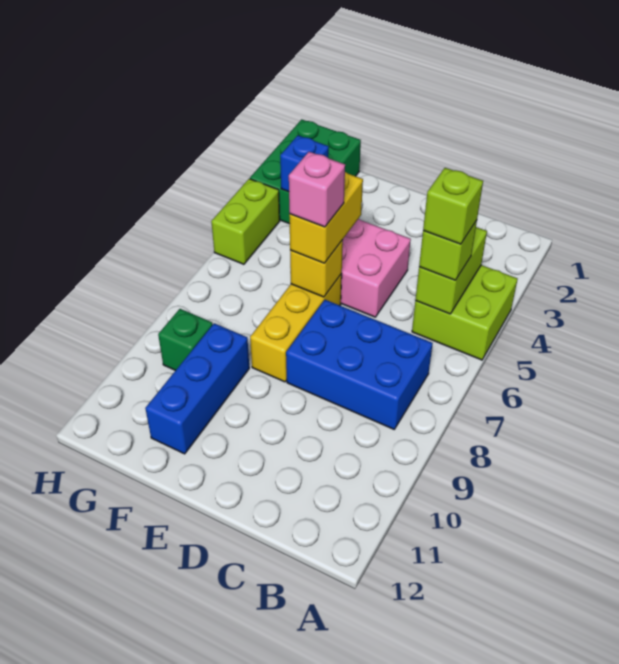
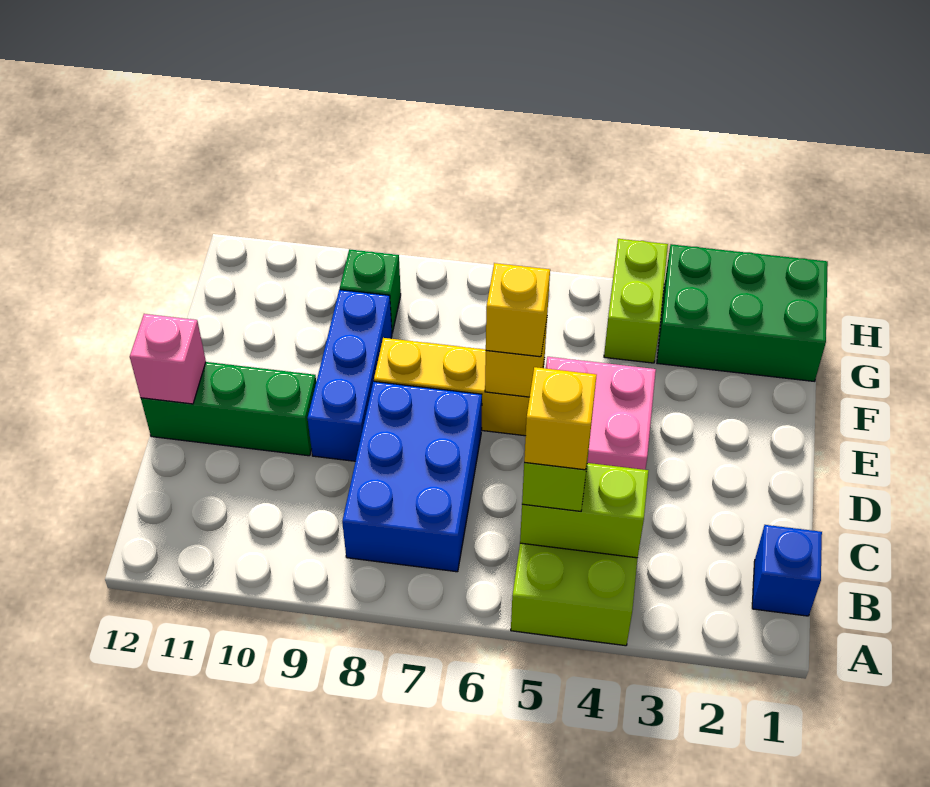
lime brick B5 level 4 -> yellow brick B5 level 4
none -> green brick D10:D12 level 1
yellow brick E5:E6 level 3 -> yellow brick E6 level 3
pink brick E6 level 4 -> pink brick D12 level 2
blue brick F9:F11 level 1 -> blue brick D9:F9 level 1
blue brick G3 level 2 -> blue brick B1 level 1
lime brick H4:H5 level 1 -> lime brick G4:H4 level 1

